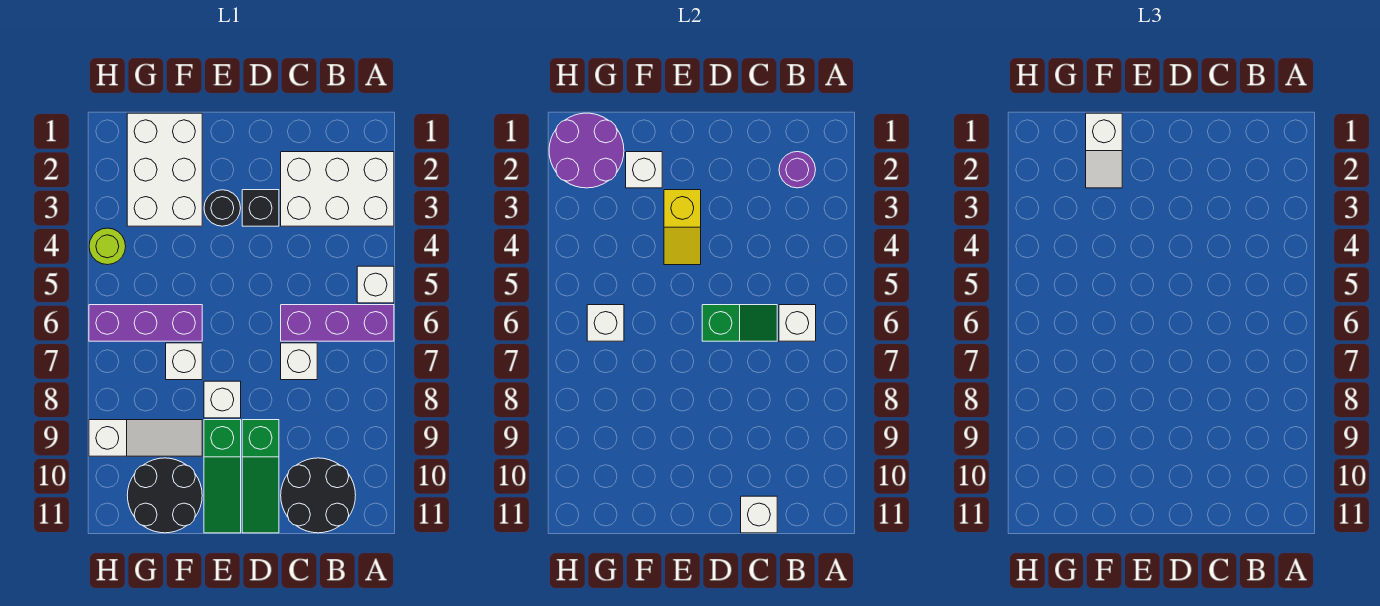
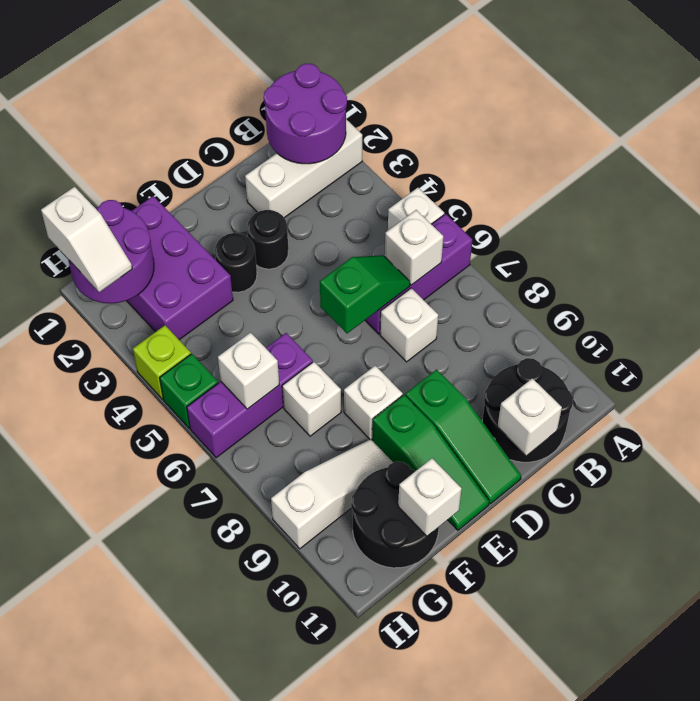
white brick A2:C3 level 1 -> white brick A2:C2 level 1
purple round brick B2 level 2 -> purple round brick A1:B2 level 2
black brick D3 level 1 -> black round brick D3 level 1
yellow slope E3:E4 level 2 top 3 -> none
white brick F1:G3 level 1 -> purple brick F1:G3 level 1
white slope F1:F2 level 3 top 1 -> white slope H1:H2 level 3 top 1
white brick F2 level 2 -> white brick F11 level 2
lime round brick H4 level 1 -> lime brick H4 level 1
none -> green brick H5 level 1

